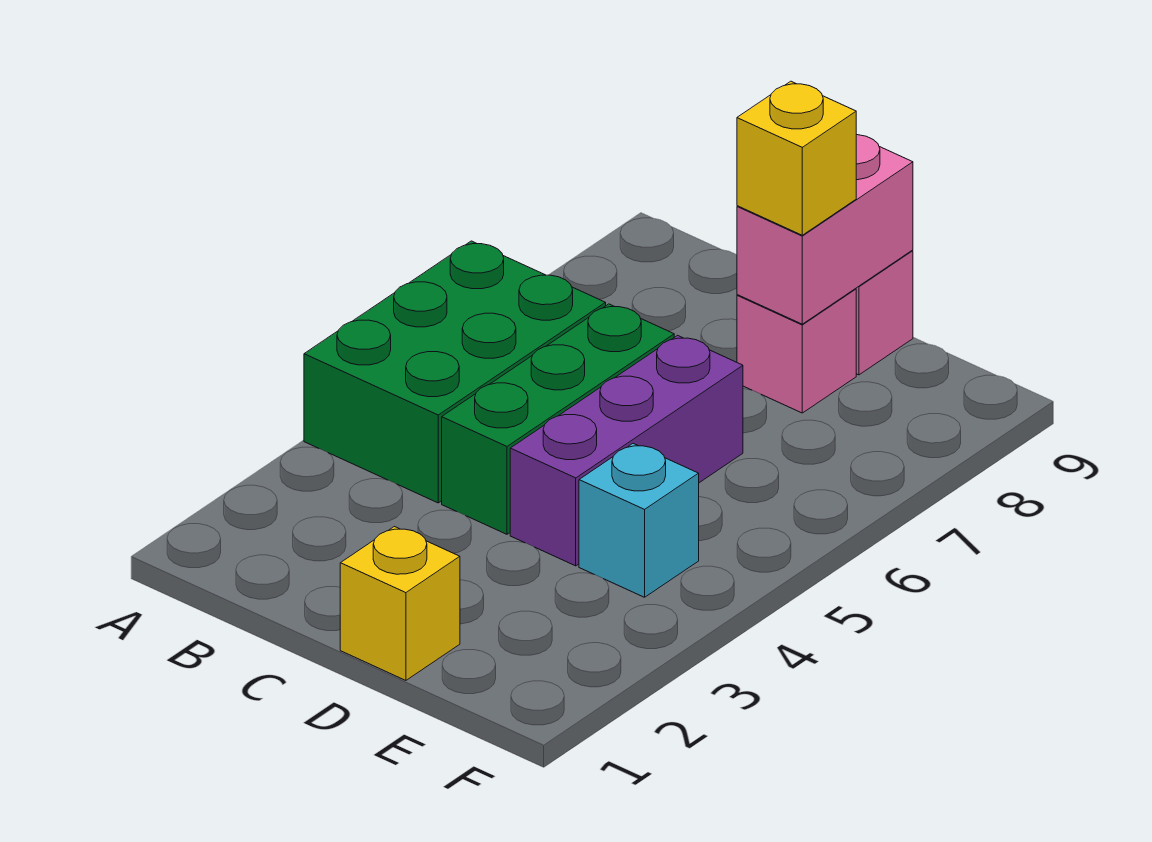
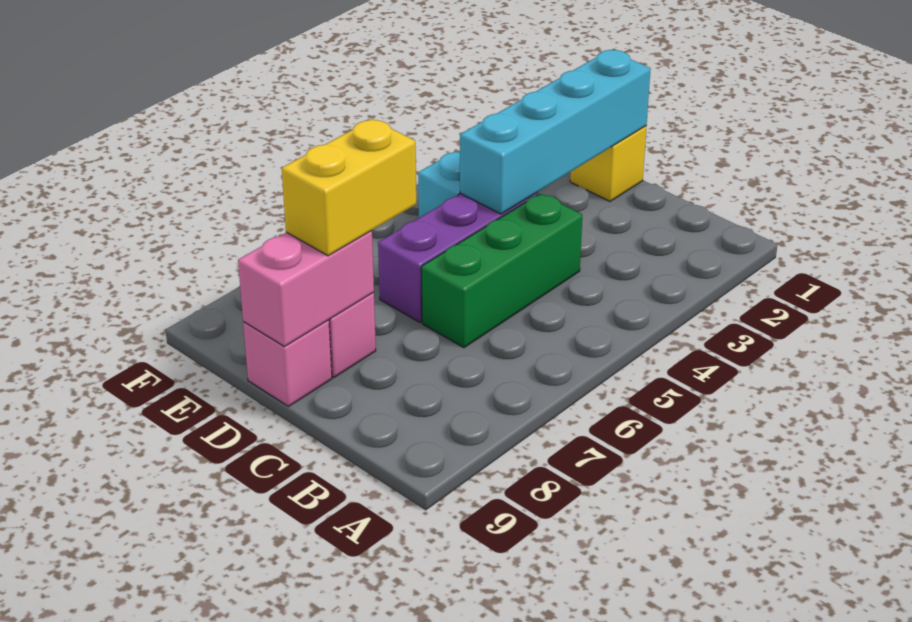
green brick A4:B6 level 1 -> none
none -> cyan brick D1:D4 level 2
yellow brick D8 level 3 -> yellow brick D7:D8 level 3

